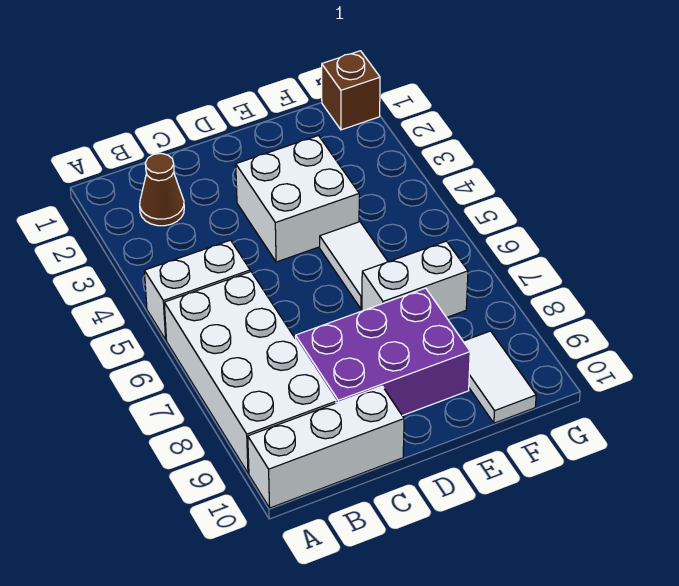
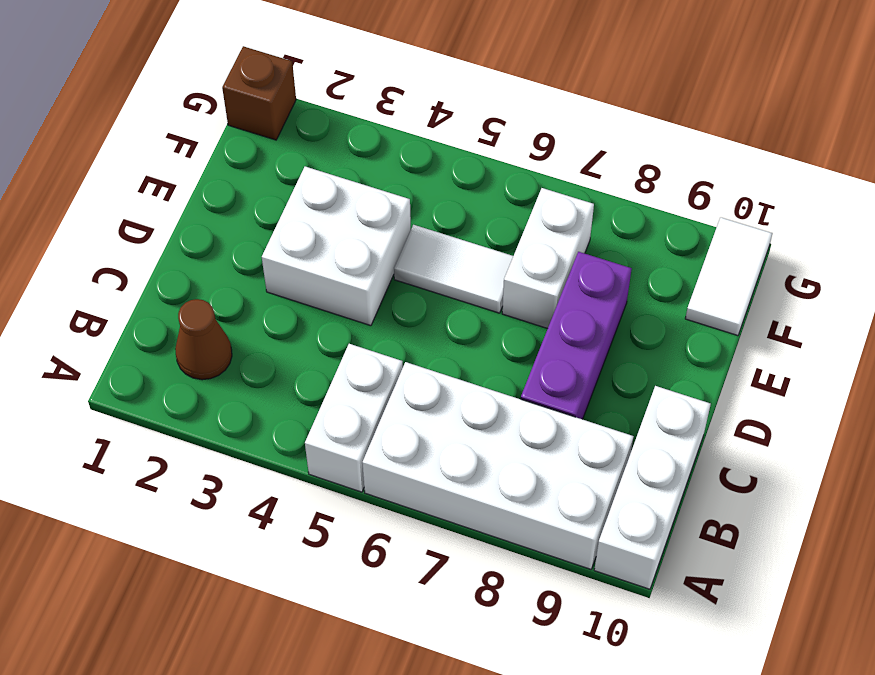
purple brick C8:E9 level 1 -> purple brick C8:E8 level 1
white tile F9:F10 level 1 -> white tile F10:G10 level 1

